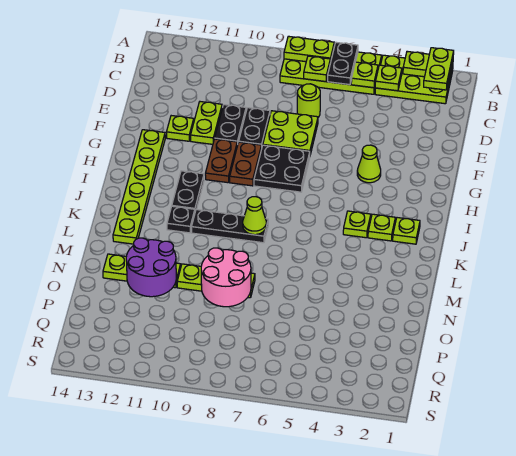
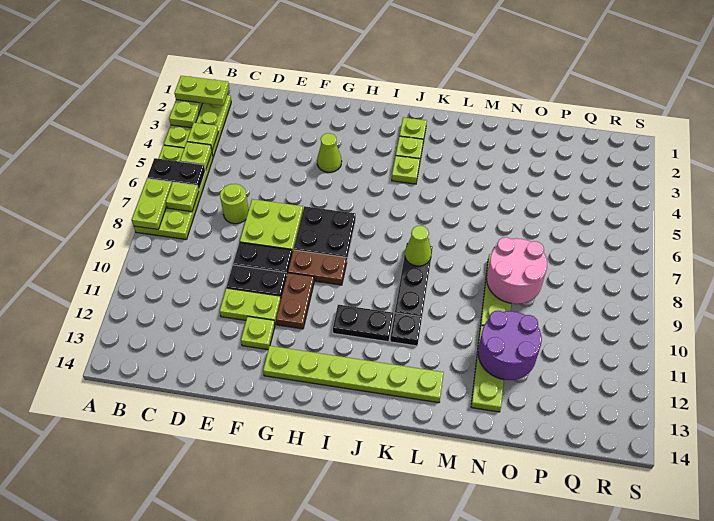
brown plate G10:H10 level 1 -> brown plate G10:G11 level 1

